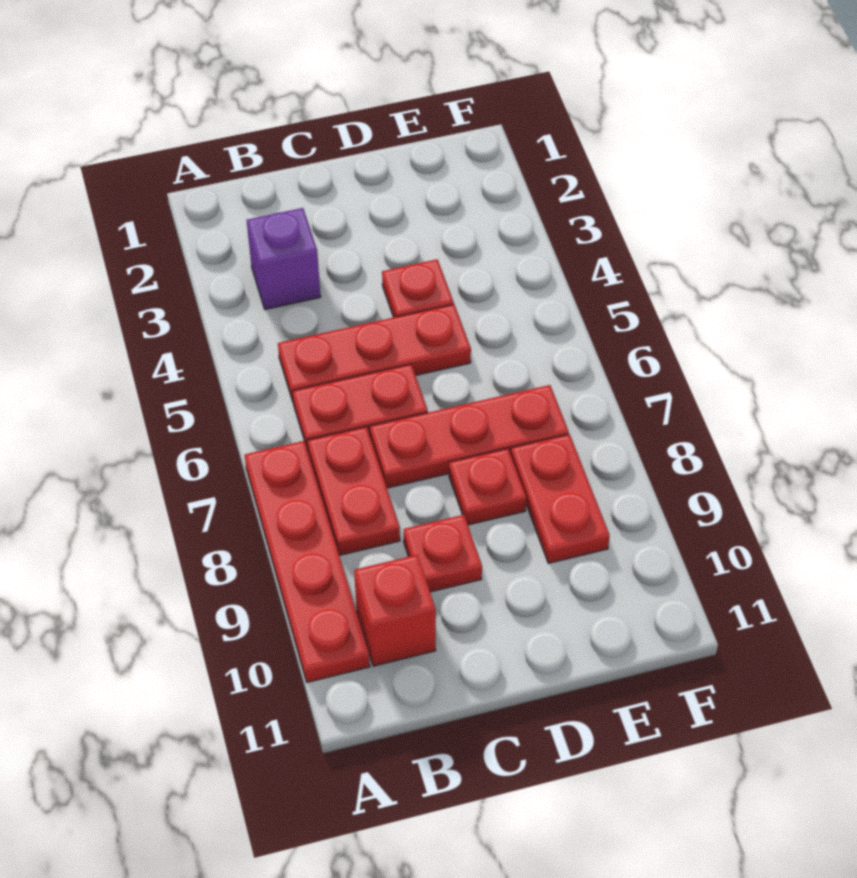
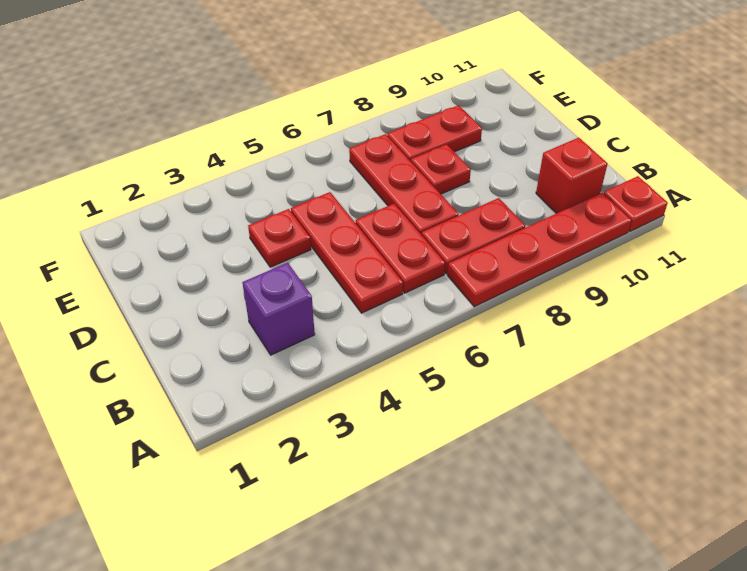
red plate C9 level 1 -> red plate A11 level 1

